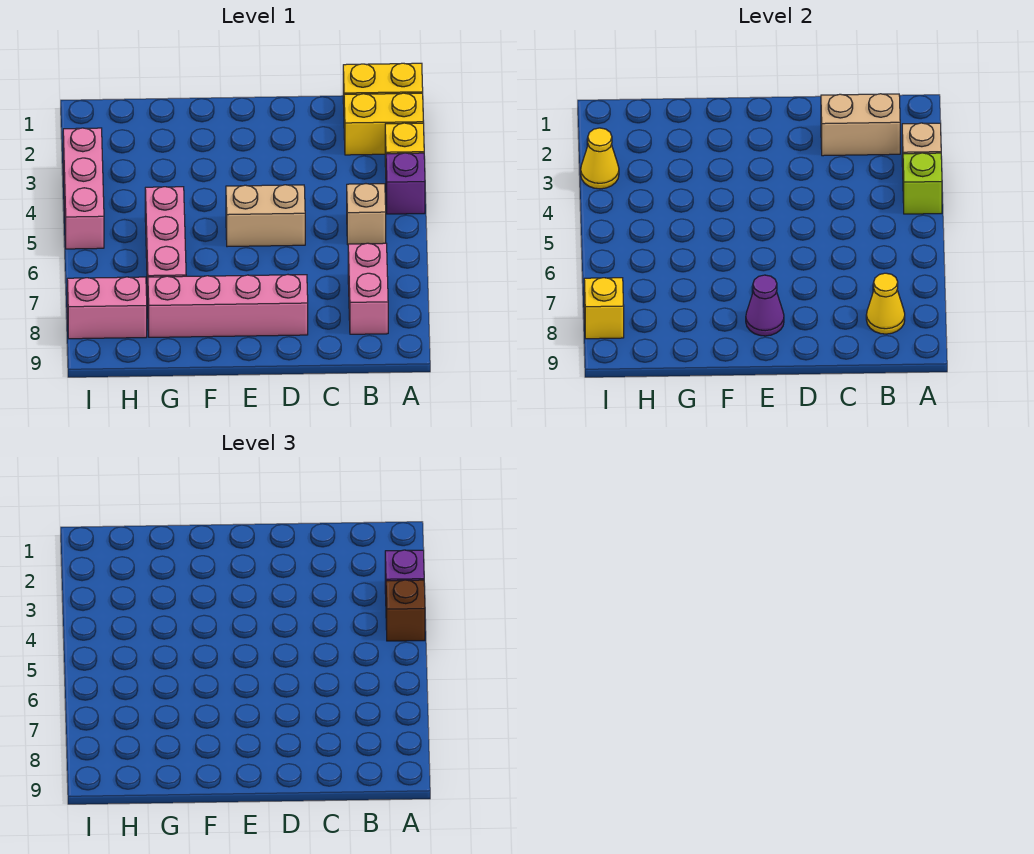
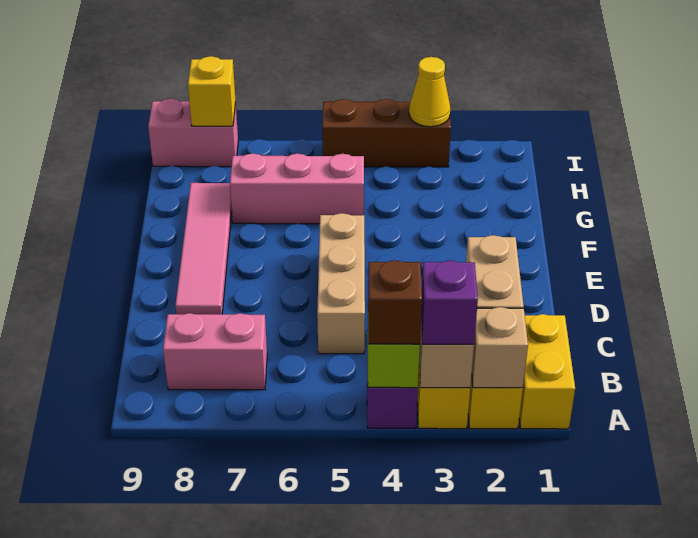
tan brick B5 level 1 -> tan brick A2 level 2
yellow cone B8 level 2 -> none
tan brick D5:E5 level 1 -> tan brick C5:E5 level 1
pink brick D8:G8 level 1 -> pink tile D8:G8 level 1
purple cone E8 level 2 -> none
pink brick H8:I8 level 1 -> pink brick I8:I9 level 1
pink brick I3:I5 level 1 -> brown brick I3:I5 level 1

